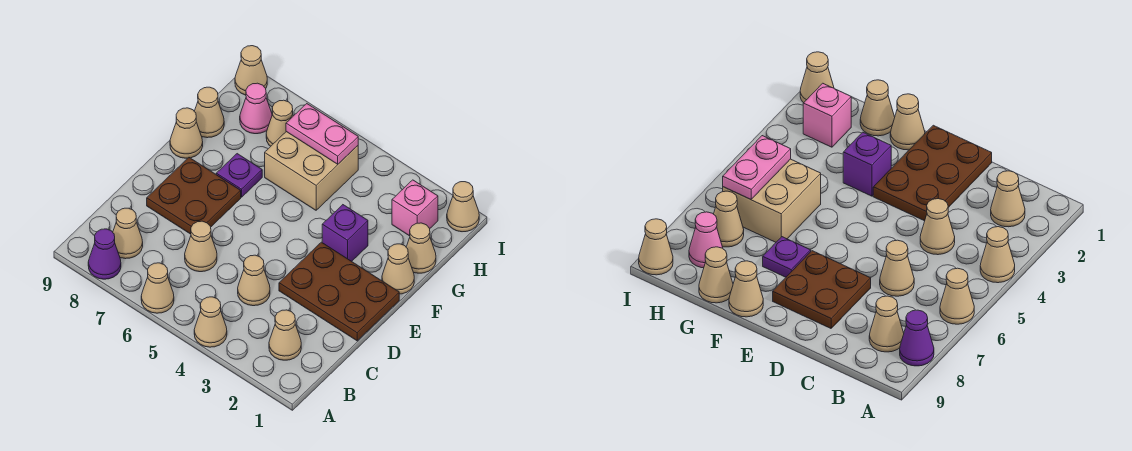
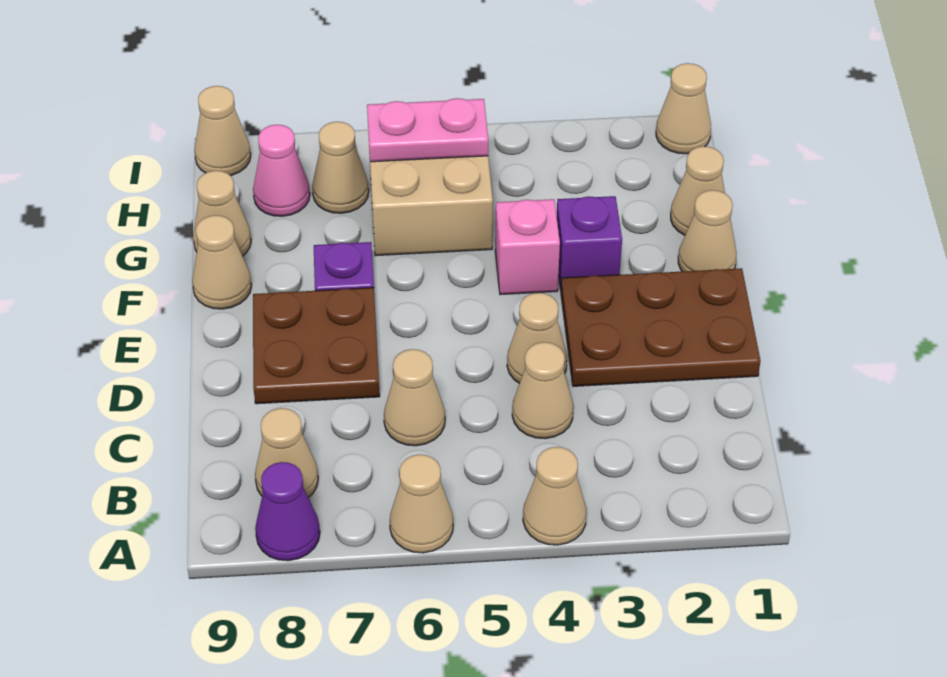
tan cone B2 level 1 -> tan cone D4 level 1
pink brick H2 level 1 -> pink brick F4 level 1

